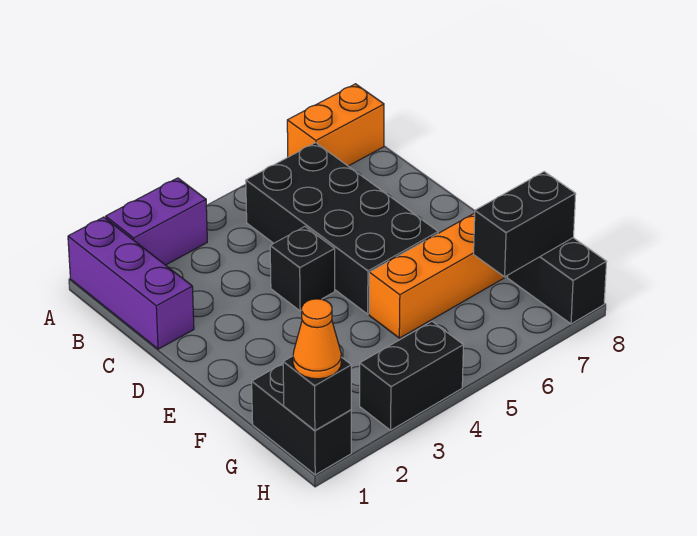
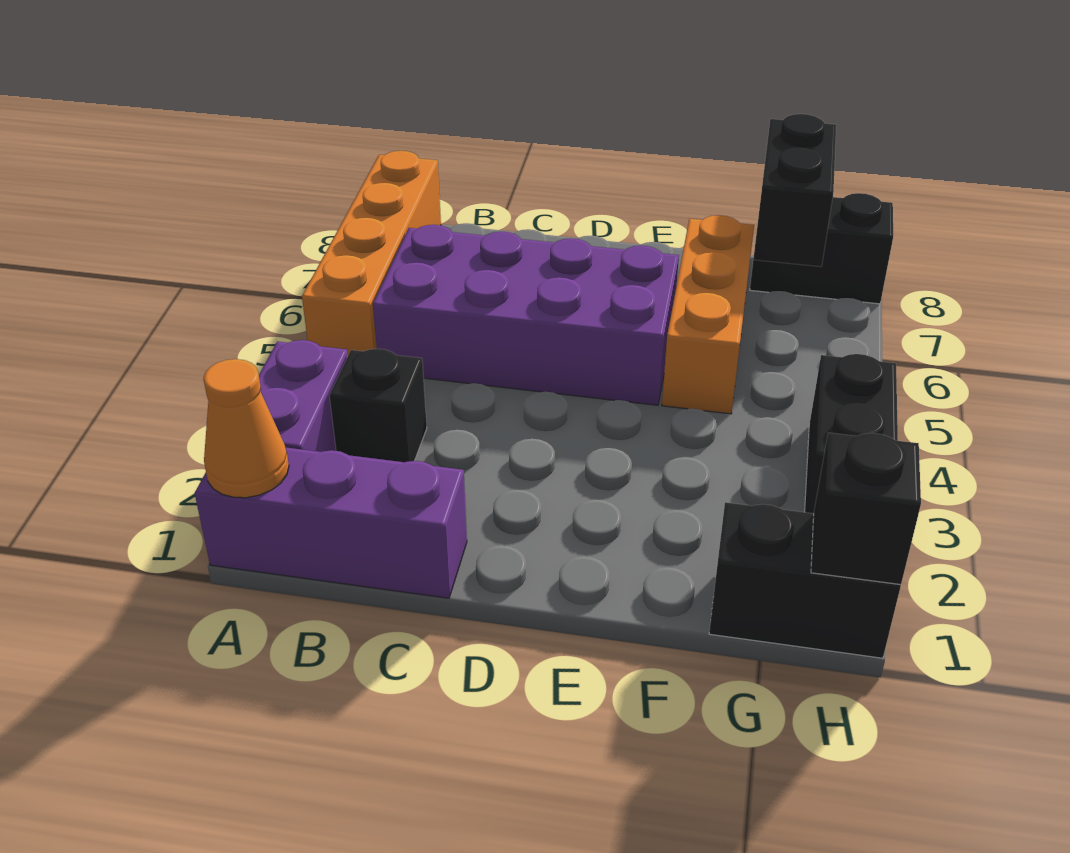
orange brick A7:A8 level 1 -> orange brick A5:A8 level 1
black brick B5:E6 level 1 -> purple brick B5:E6 level 1
black brick D4 level 1 -> black brick B3 level 1
orange cone H1 level 3 -> orange cone A1 level 2

